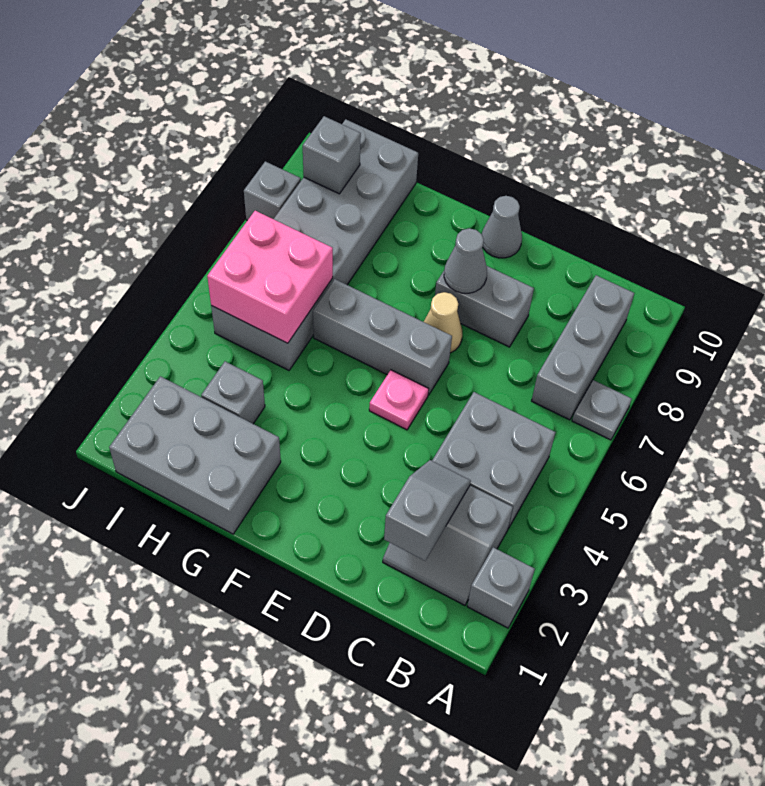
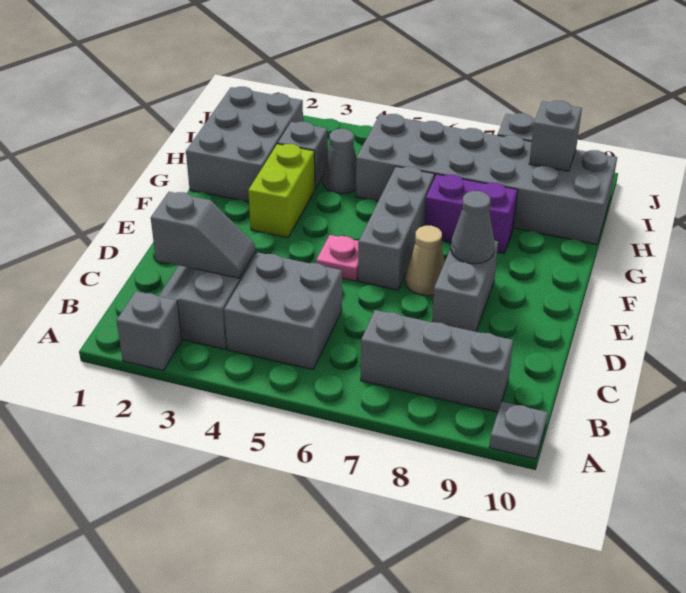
grey plate A7 level 1 -> grey plate A10 level 1
grey cone E10 level 1 -> grey cone H4 level 1
none -> lime brick F3:G3 level 1
none -> purple brick G7:G8 level 1
pink brick H5:I6 level 2 -> none

